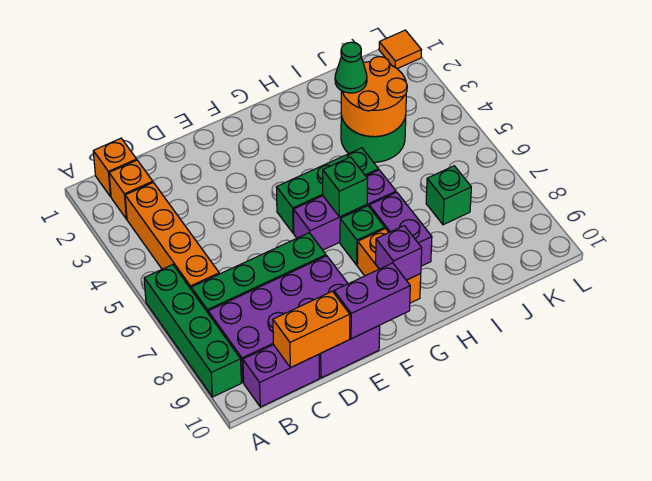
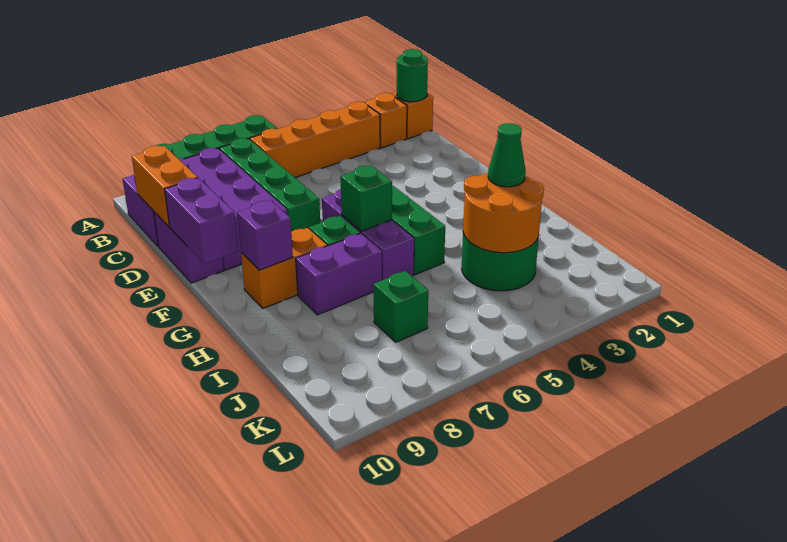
none -> green round brick B1 level 2
orange tile L1 level 1 -> none

